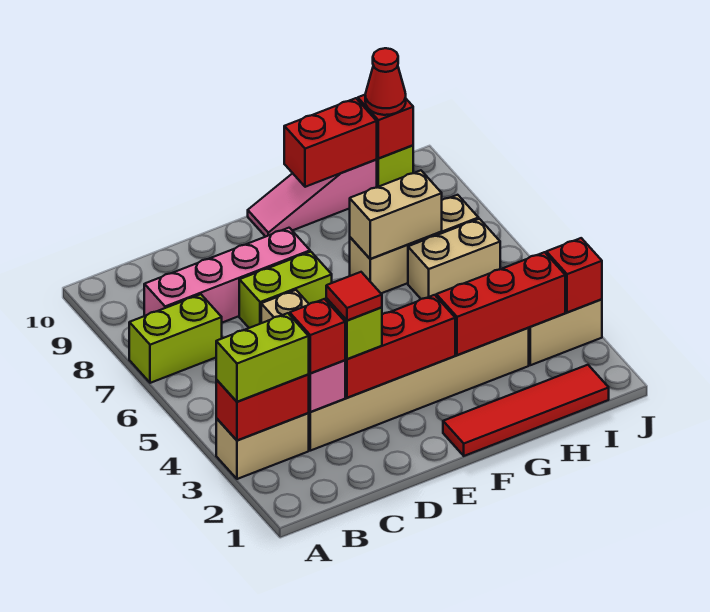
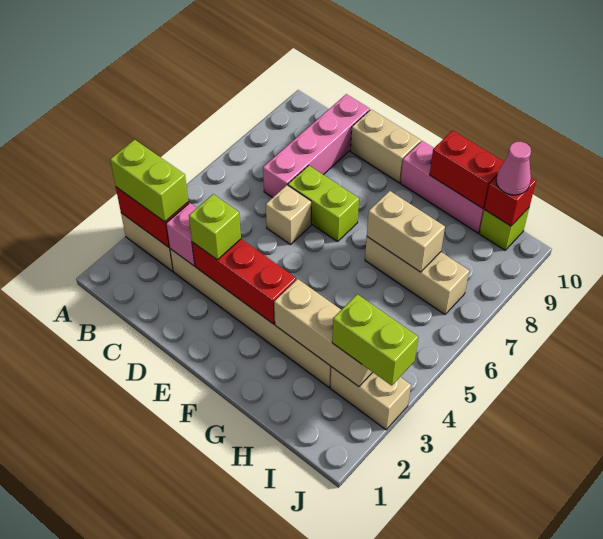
lime brick A7:B7 level 1 -> lime brick I3:J3 level 3
pink brick B8:E8 level 1 -> pink brick C7:C10 level 1
red brick C3 level 3 -> none
red tile D3 level 4 -> none
red tile F1:I1 level 1 -> none
pink slope F10:H10 level 1 top H -> pink brick F10:H10 level 1
red brick G3:I3 level 2 -> tan brick G3:I3 level 2
tan brick H6:I6 level 1 -> tan brick D10:E10 level 1
red cone I10 level 3 -> pink cone I10 level 3
red brick J3 level 2 -> none

